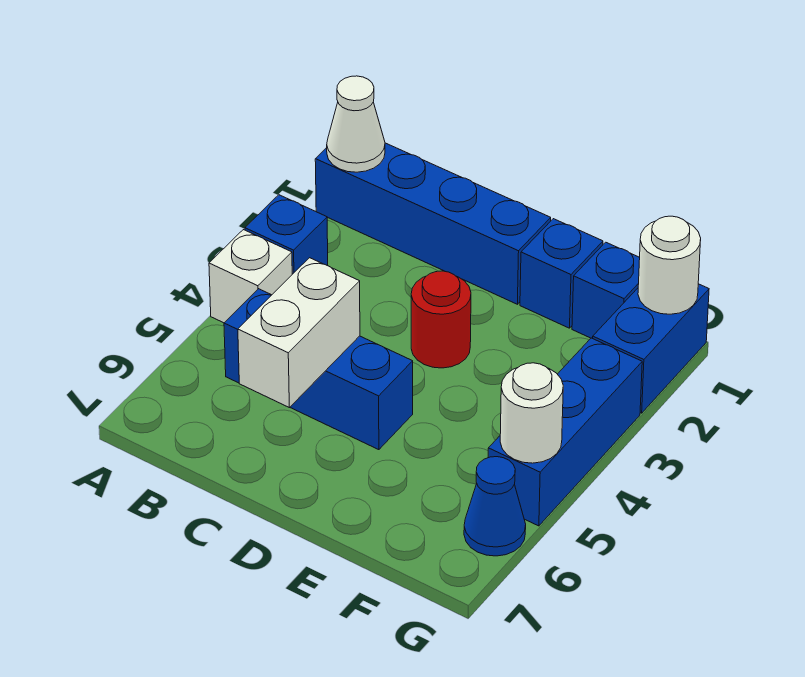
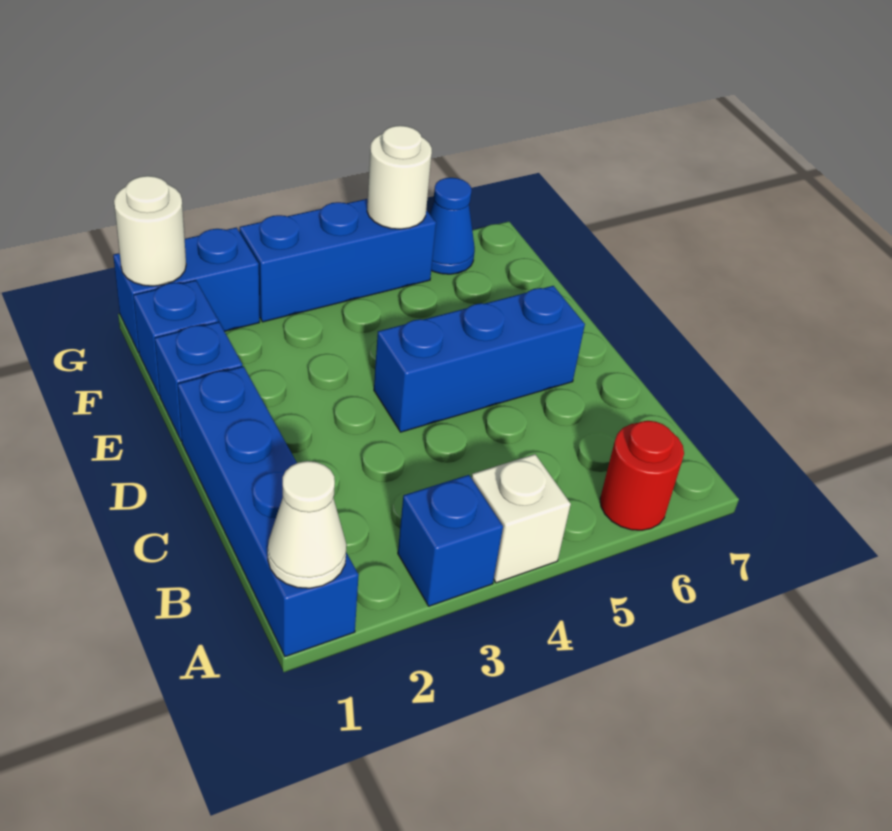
blue brick B5:D5 level 1 -> blue brick D4:D6 level 1
white brick C5:C6 level 2 -> none
red round brick D3 level 1 -> red round brick A6 level 1

